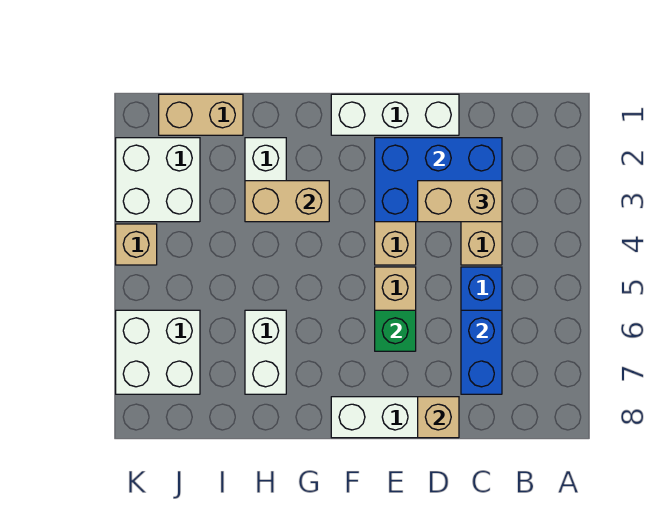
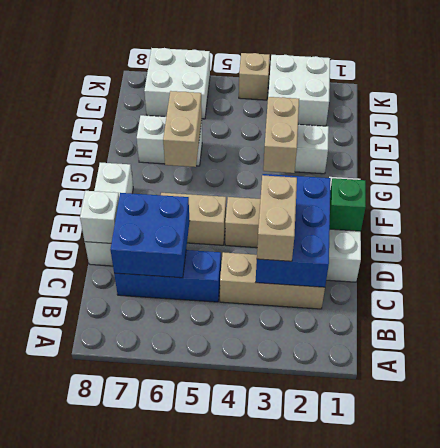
blue brick C6:C7 level 2 -> blue brick C6:D7 level 2
tan brick D8 level 2 -> white brick D8 level 2
green brick E6 level 2 -> green brick E1 level 2
tan brick I1:J1 level 1 -> tan brick G6:H6 level 2

